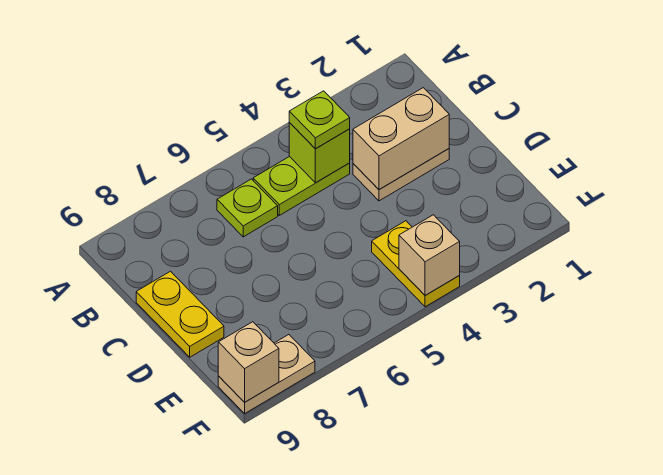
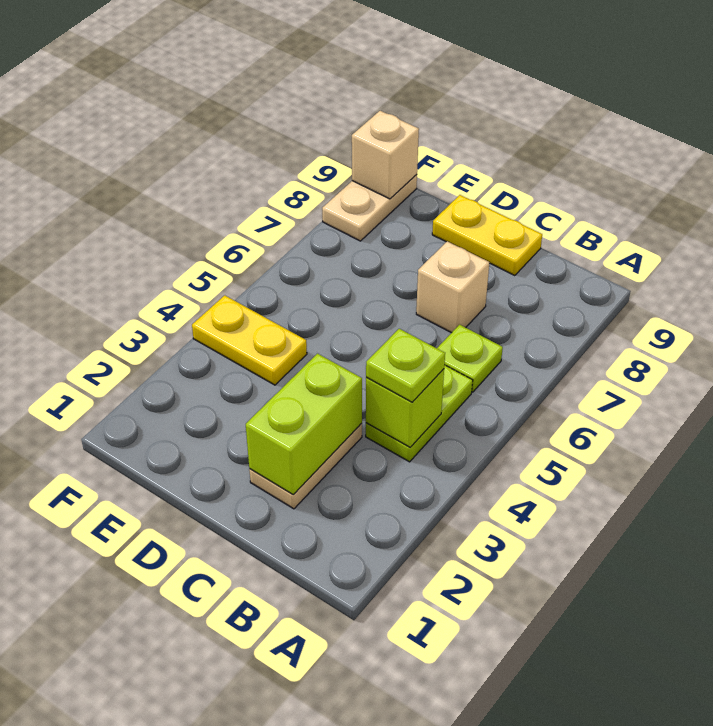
tan brick C2:C3 level 2 -> lime brick C2:C3 level 2
tan brick F4 level 2 -> tan brick C7 level 1

